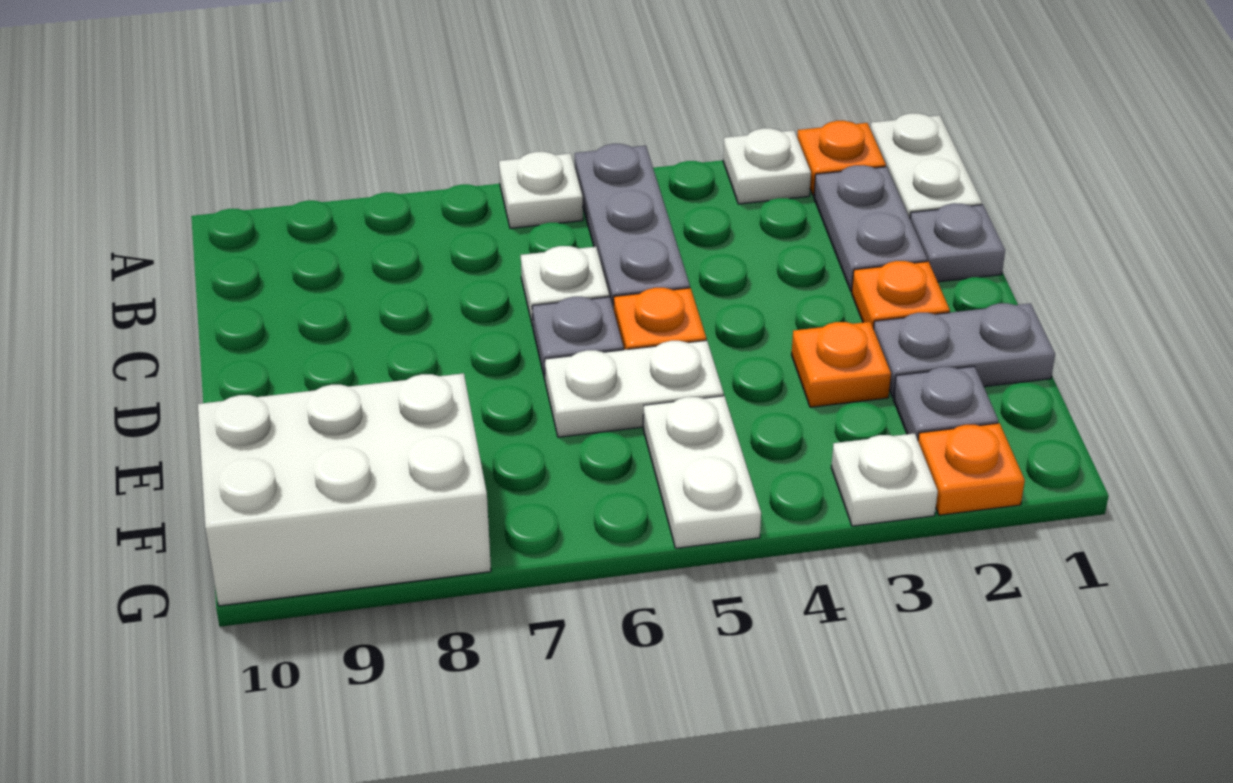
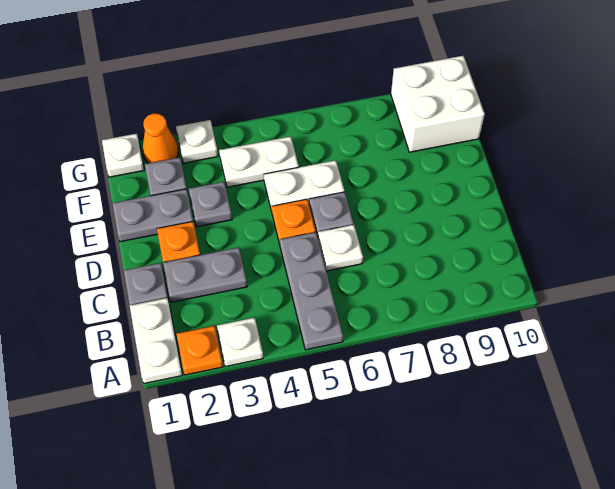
white plate A6 level 1 -> white plate G1 level 1
grey plate B2:C2 level 1 -> grey plate C2:C3 level 1
orange plate E3 level 1 -> grey plate E3 level 1
white plate F5:G5 level 1 -> white plate F4:F5 level 1
white brick F8:G10 level 1 -> white brick F9:G10 level 1
orange plate G2 level 1 -> orange cone G2 level 1

